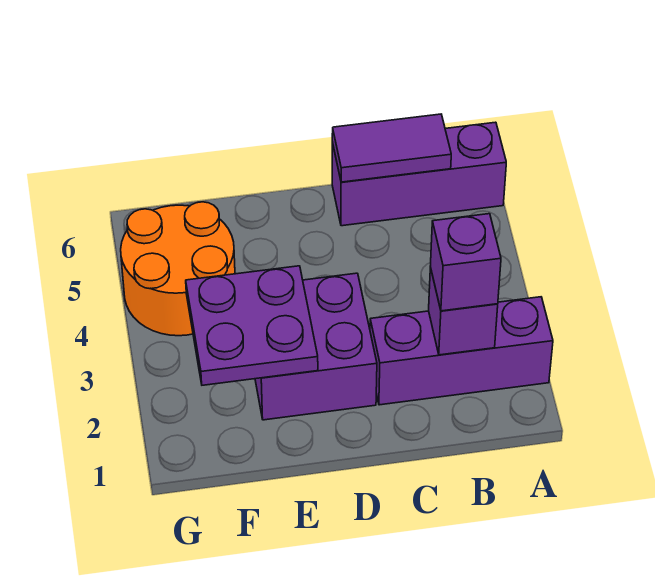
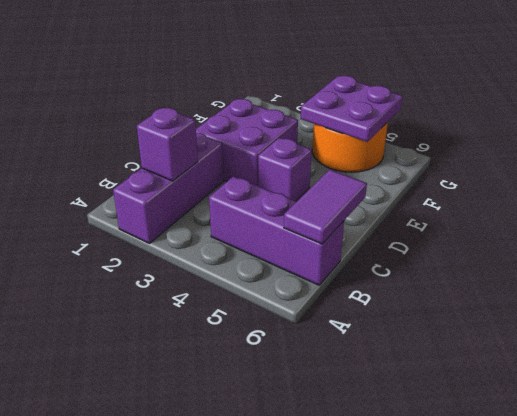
purple brick A6:C6 level 1 -> purple brick B4:B6 level 1
purple brick B2 level 3 -> purple brick D4 level 1
purple plate E2:F3 level 2 -> purple plate F4:G5 level 2

